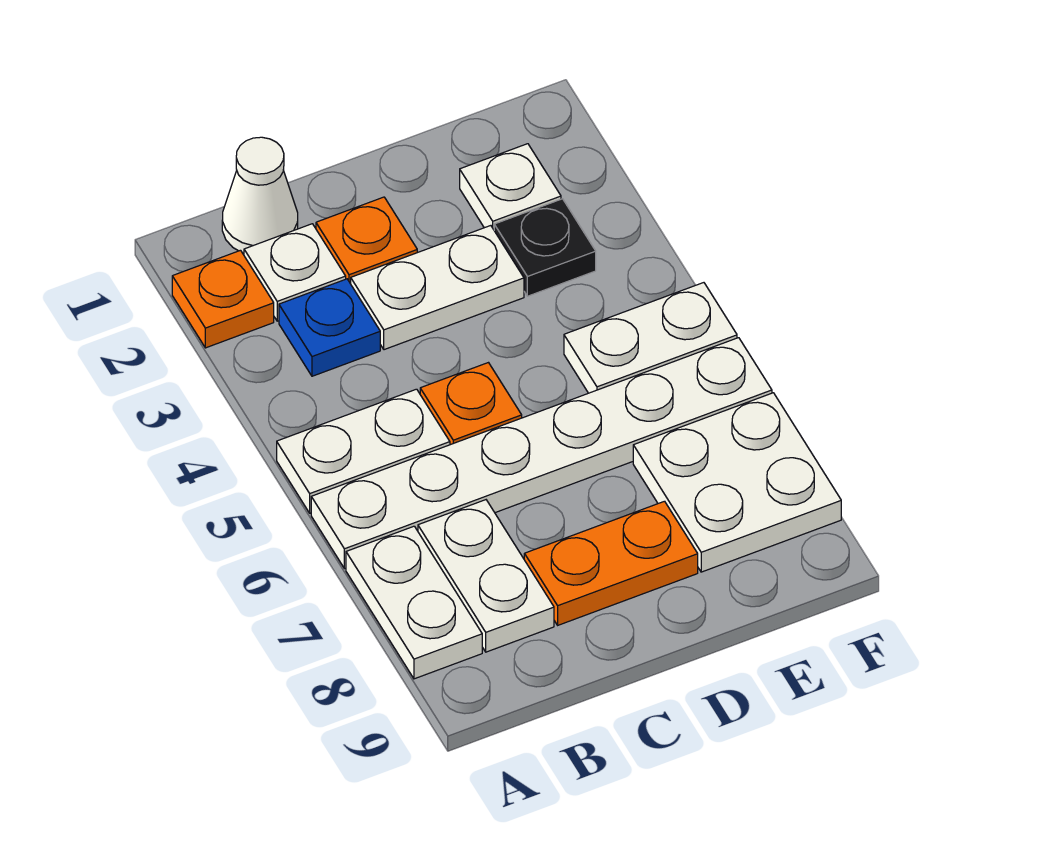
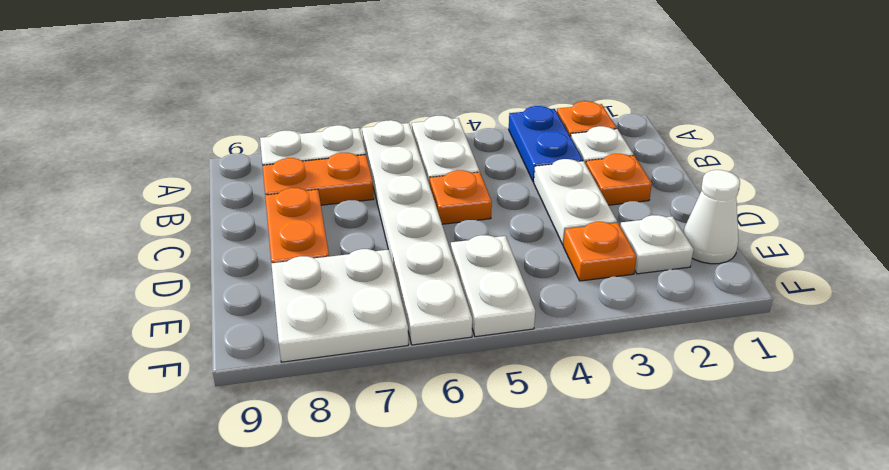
white cone B1 level 1 -> white cone E1 level 1
blue plate B3 level 1 -> blue plate A3:B3 level 1
white plate B7:B8 level 1 -> orange plate B7:B8 level 1
black plate E3 level 1 -> orange plate E3 level 1

